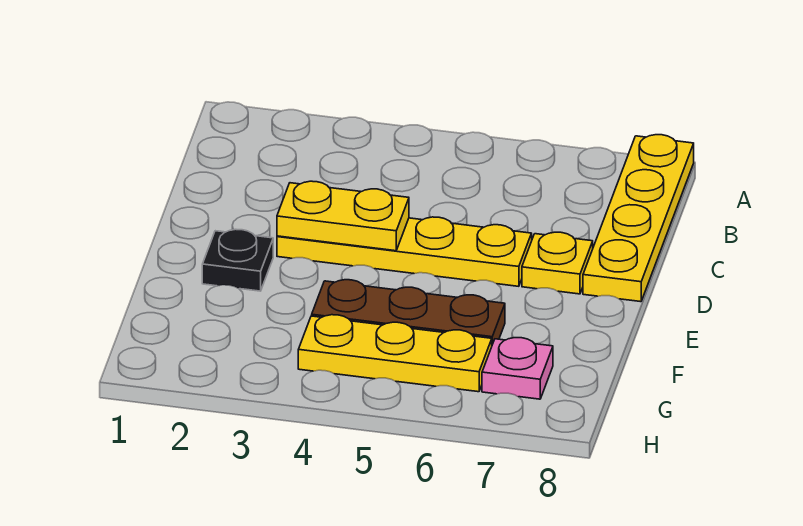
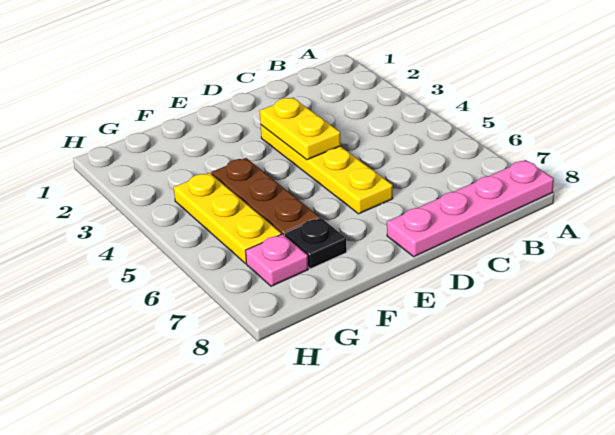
yellow plate A8:D8 level 1 -> pink plate A8:D8 level 1
yellow plate D7 level 1 -> none
black plate E2 level 1 -> black plate F7 level 1

